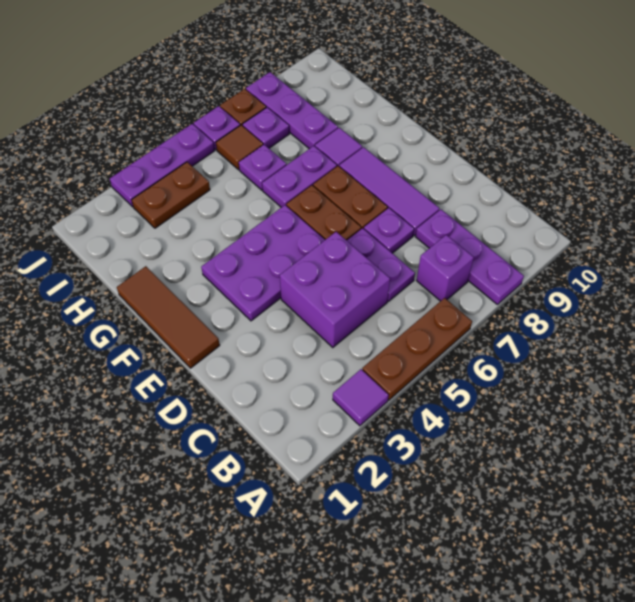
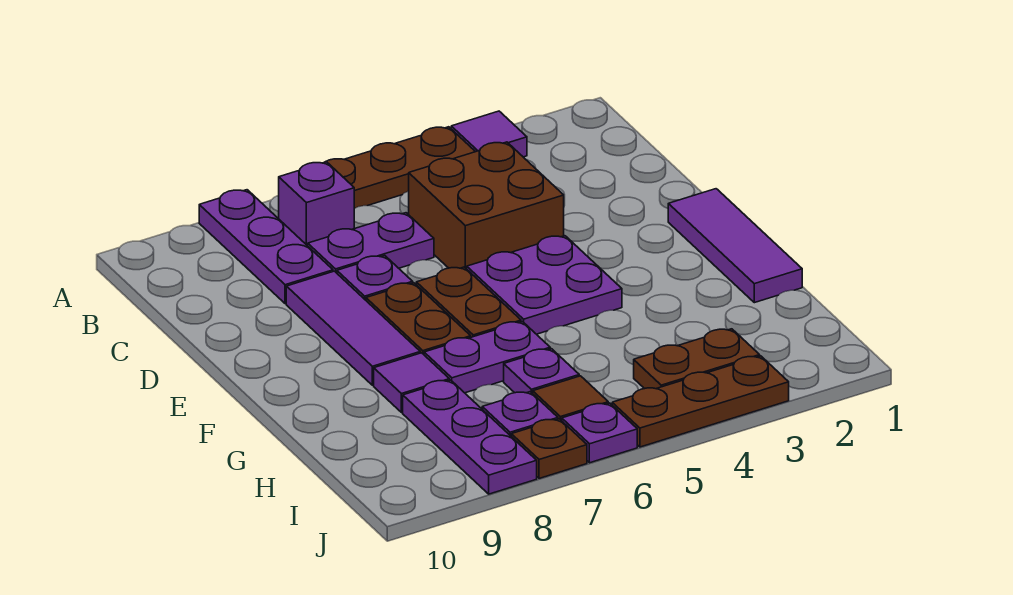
purple brick C4:D5 level 1 -> brown brick C4:D5 level 1
purple plate C6:D6 level 1 -> purple plate C6:C7 level 1
brown tile E1:G1 level 1 -> purple tile E1:G1 level 1
purple plate E3:F5 level 1 -> purple plate E4:F5 level 1
purple plate J3:J5 level 1 -> brown plate J3:J5 level 1

